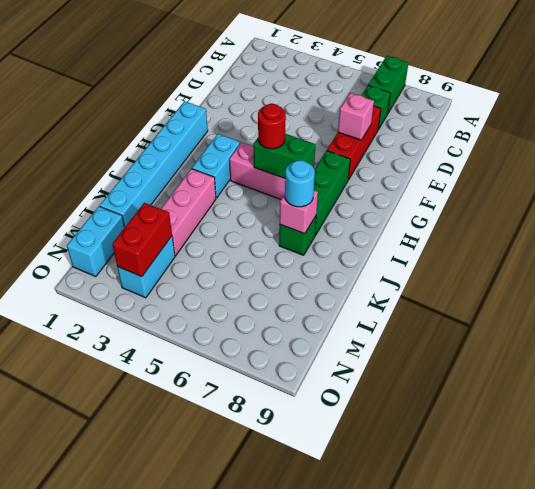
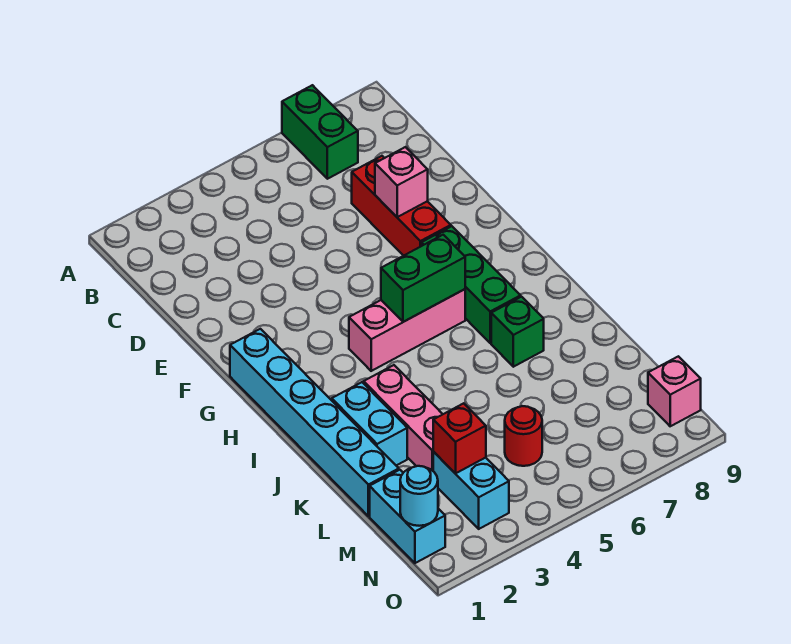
green brick C7 level 1 -> none
cyan brick H3:I3 level 1 -> cyan brick J2:K2 level 1
red round brick H5 level 3 -> red round brick M5 level 1
pink brick J7 level 2 -> pink brick N9 level 1
cyan round brick J7 level 3 -> cyan round brick N1 level 2
red brick M3:N3 level 2 -> red brick M3 level 2

